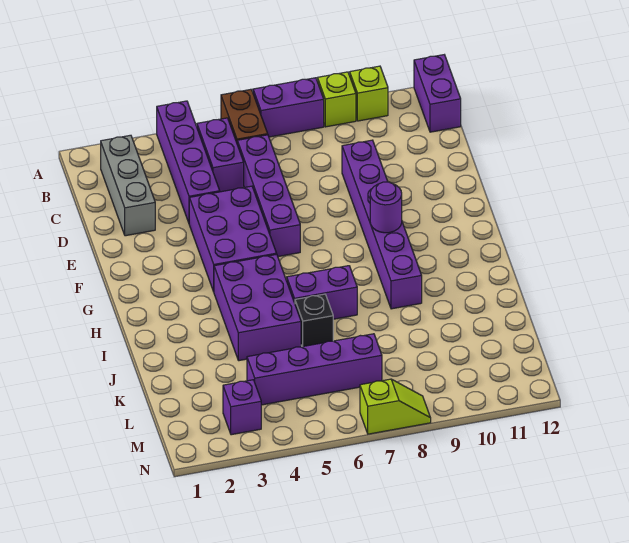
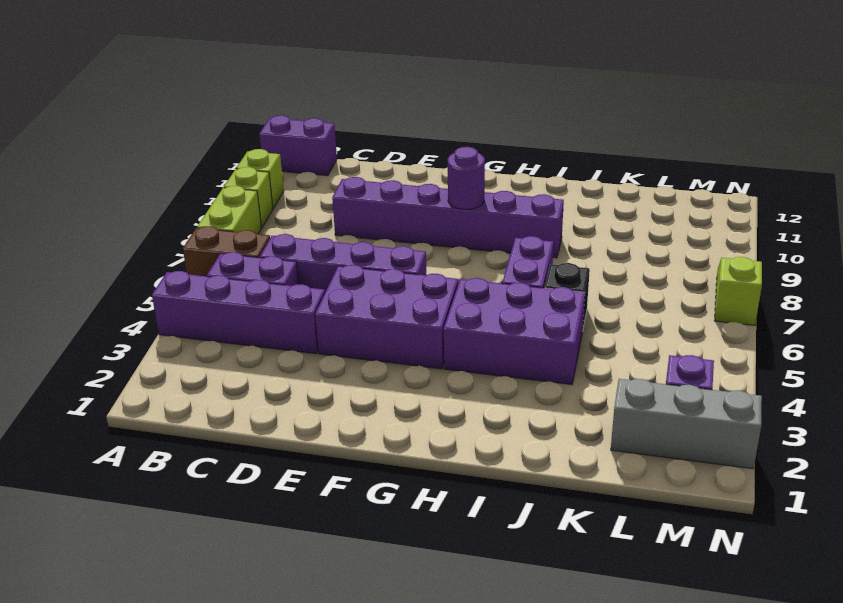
purple brick A7:A8 level 1 -> lime brick A7:A8 level 1
grey brick B2:D2 level 1 -> grey brick L2:N2 level 1
purple brick L4:L7 level 1 -> none

